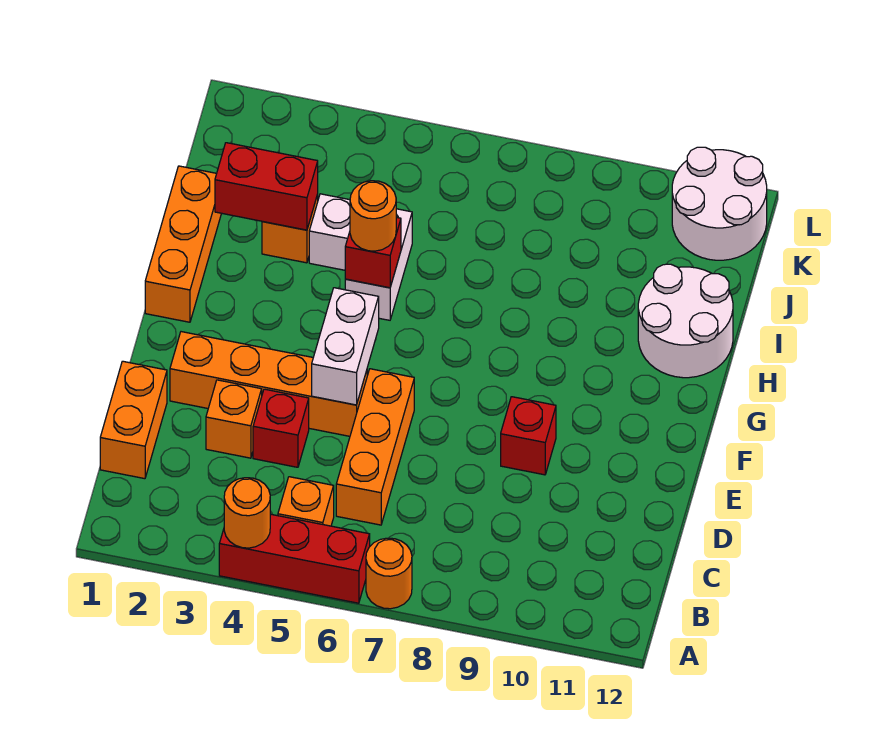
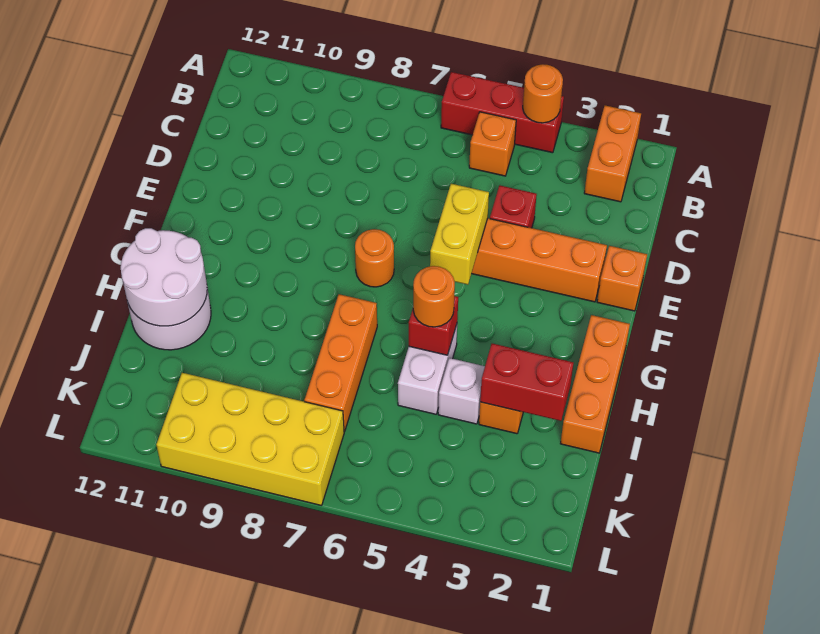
orange round brick A7 level 1 -> orange round brick F7 level 1
orange brick C1:D1 level 1 -> orange brick A2:B2 level 1
orange brick C6:E6 level 1 -> orange brick H7:J7 level 1
orange brick D3 level 1 -> orange brick E1 level 1
white brick E5:F5 level 2 -> yellow brick E5:F5 level 2
red brick E9 level 1 -> none
none -> yellow brick K7:L10 level 1
white round brick K11:L12 level 1 -> white round brick H11:I12 level 2

